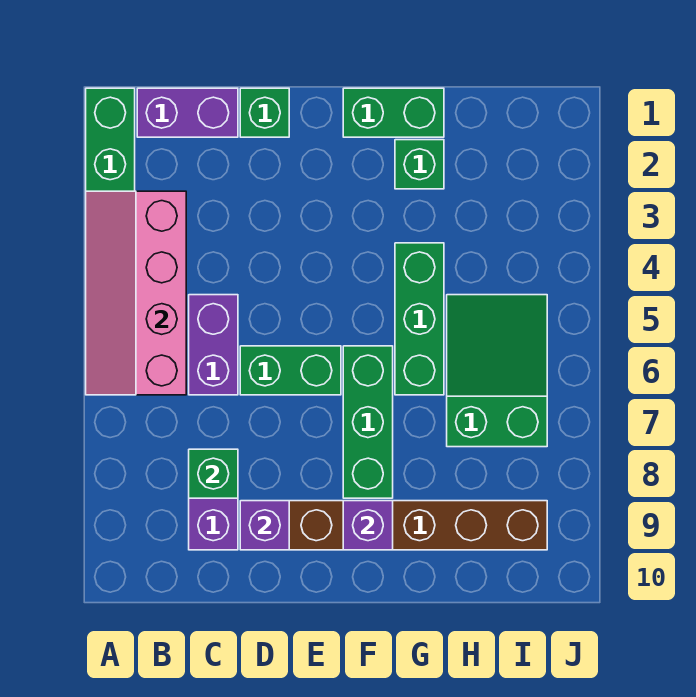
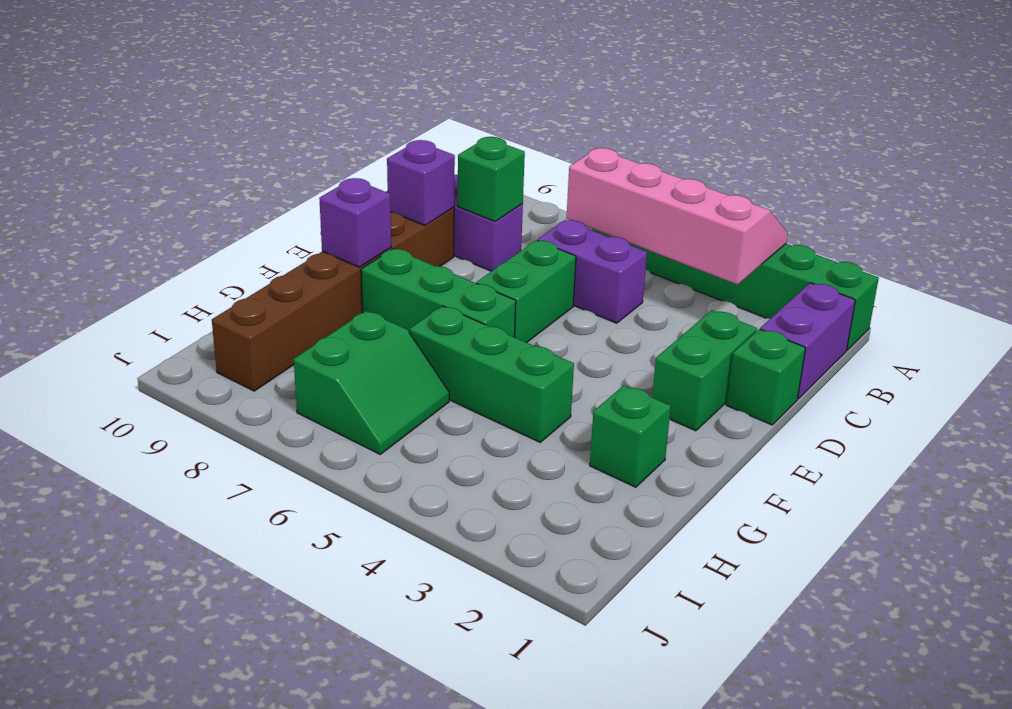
green brick F1:G1 level 1 -> green brick D2:E2 level 1
green slope H5:I7 level 1 top 7 -> green slope H6:I7 level 1 top 7

